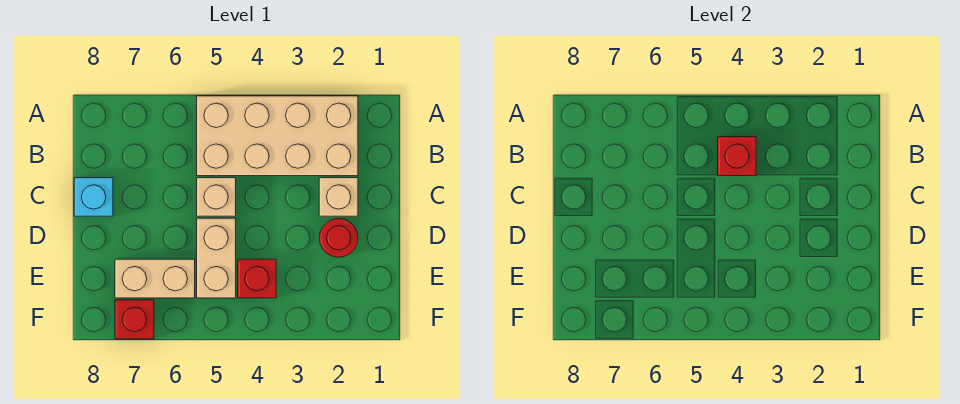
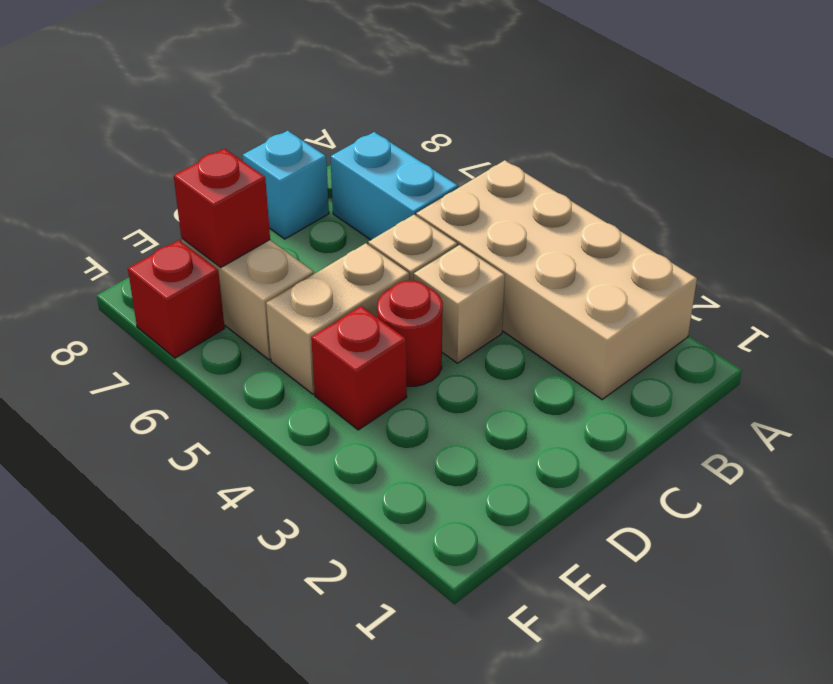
red brick B4 level 2 -> red brick E7 level 2
none -> cyan brick B6:B7 level 1
tan brick C2 level 1 -> tan brick C4 level 1
red round brick D2 level 1 -> red round brick D4 level 1

